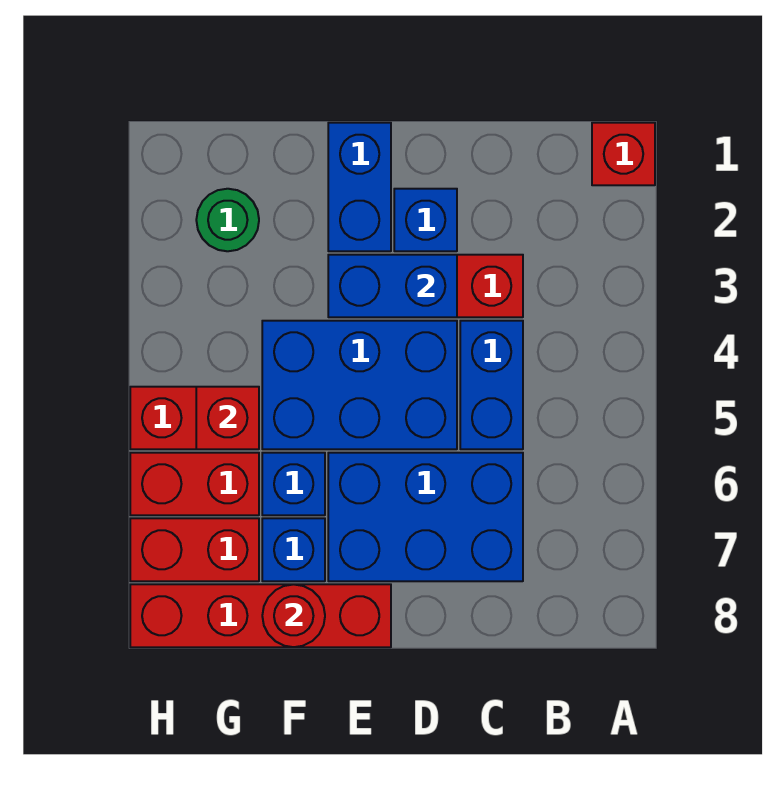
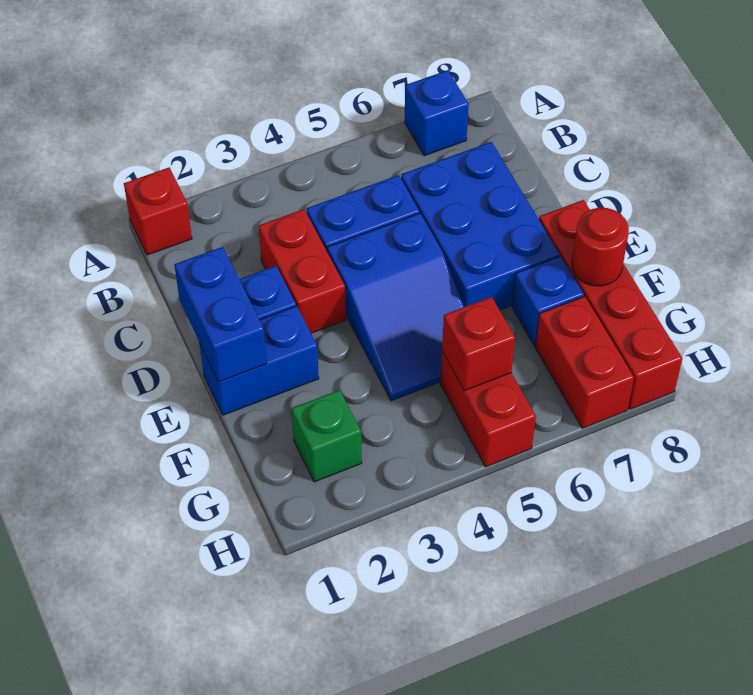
blue brick D3:E3 level 2 -> blue brick D1:E1 level 2
blue brick D4:F5 level 1 -> blue slope D4:F5 level 1 top D
blue brick F6 level 1 -> blue brick A7 level 1
green round brick G2 level 1 -> green brick G2 level 1
red brick G6:H6 level 1 -> none

